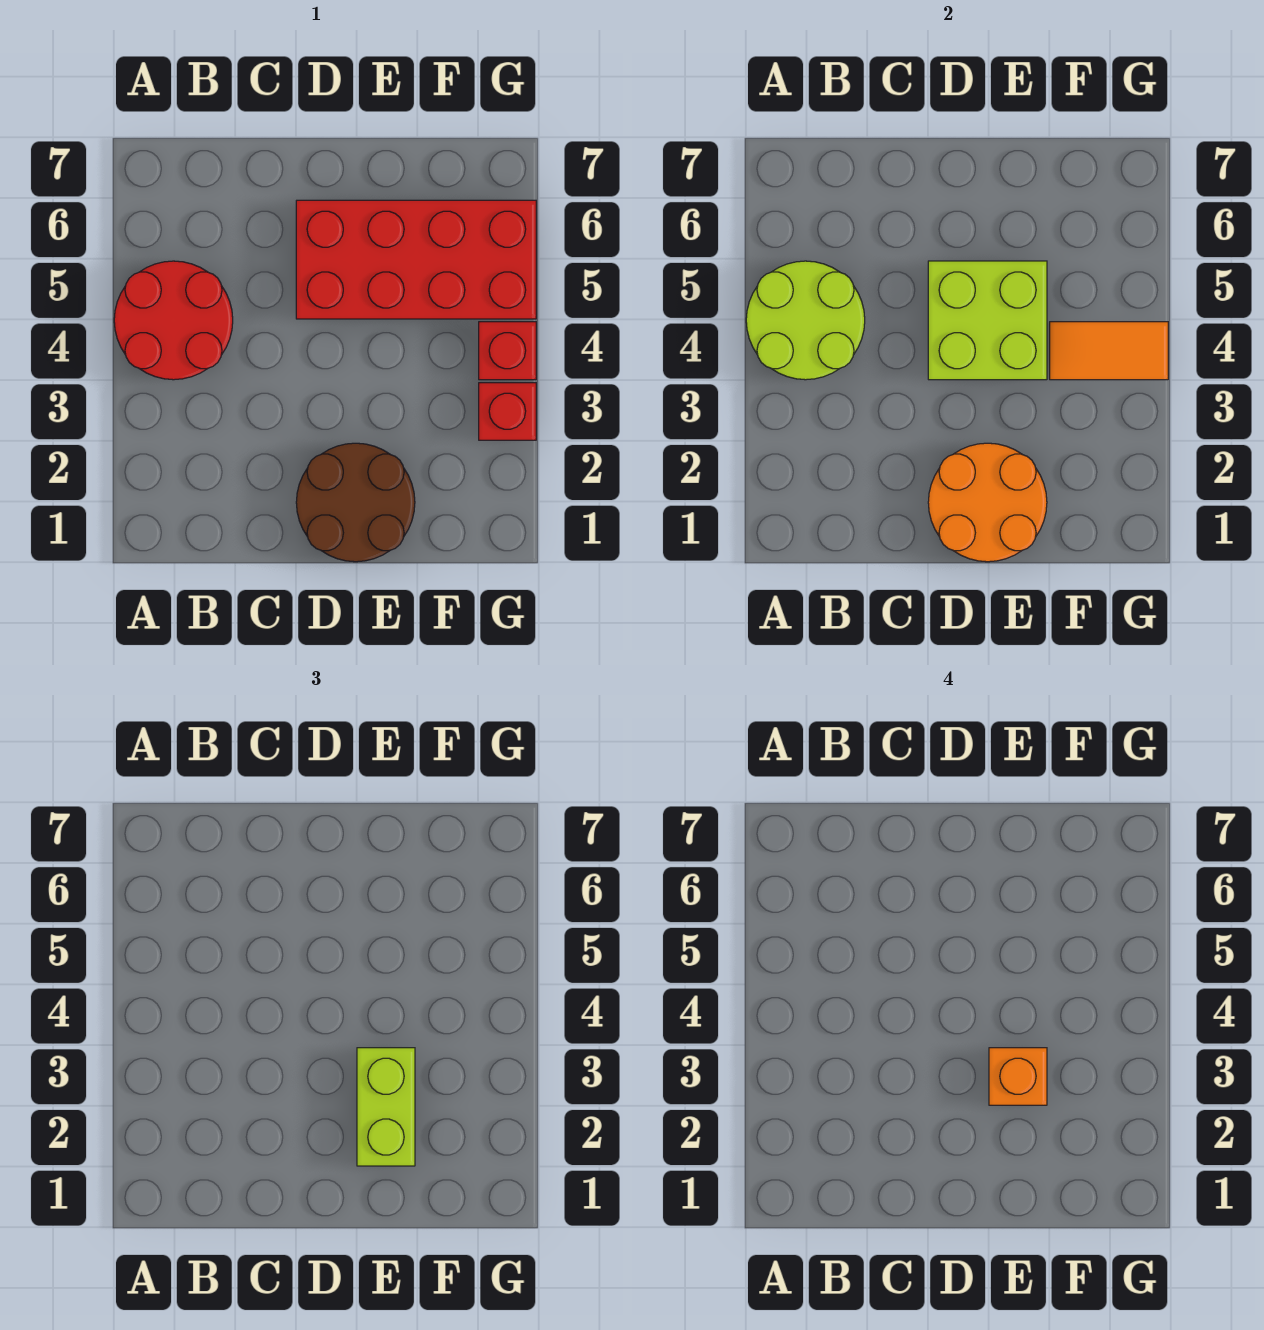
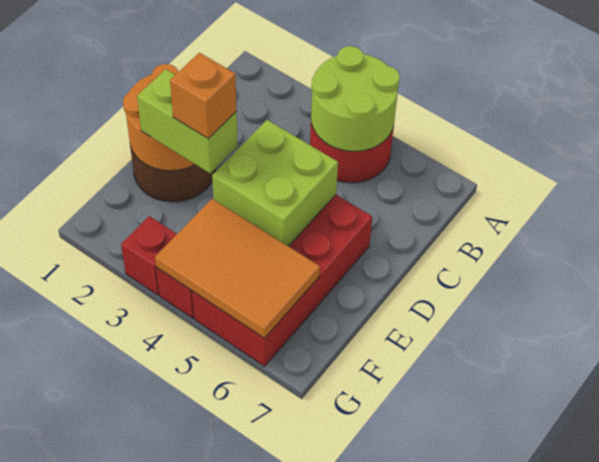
orange tile F4:G4 level 2 -> orange tile F4:G6 level 2

